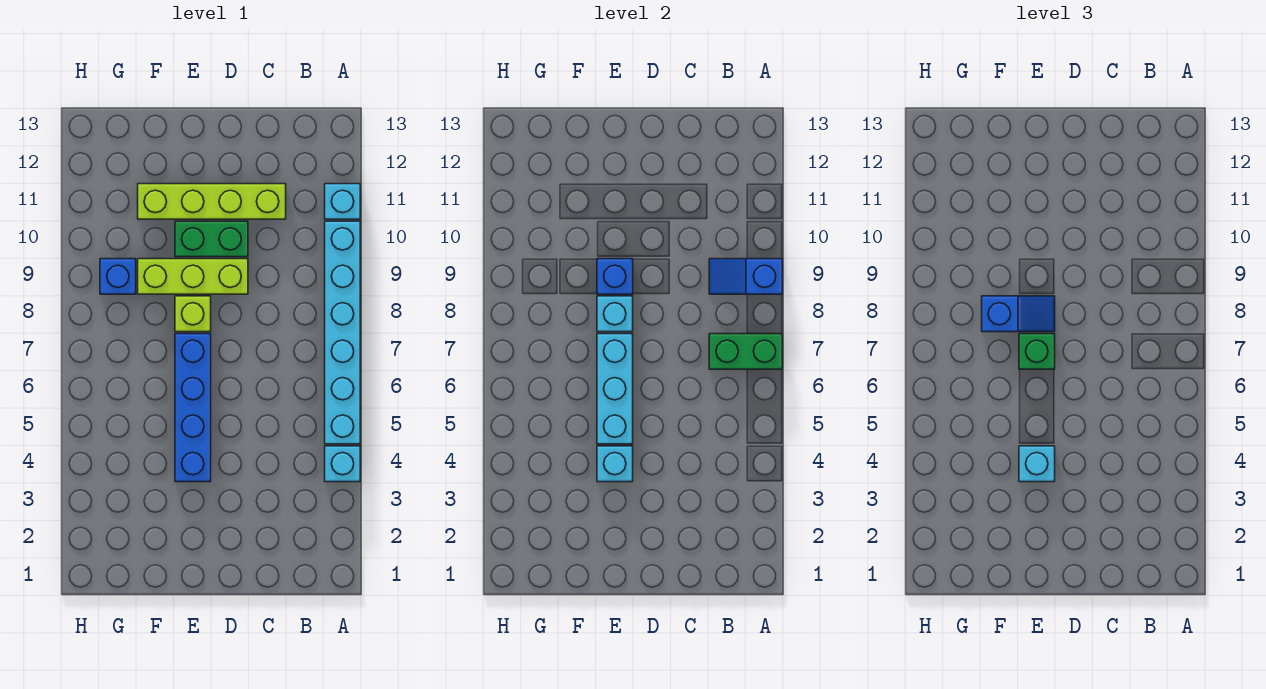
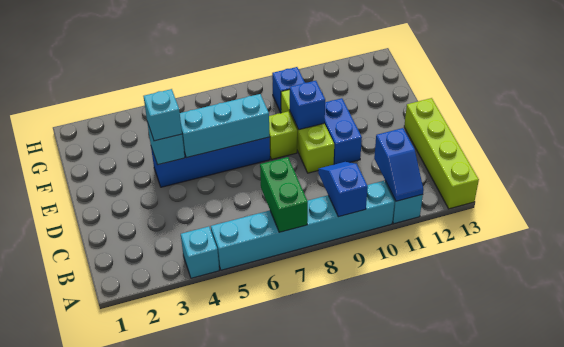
lime brick C11:F11 level 1 -> lime brick A13:D13 level 1
green brick D10:E10 level 1 -> blue brick D10:E10 level 1
green brick E7 level 3 -> none
cyan brick E8 level 2 -> none
blue slope E8:F8 level 3 top F -> blue slope A11:B11 level 2 top B

